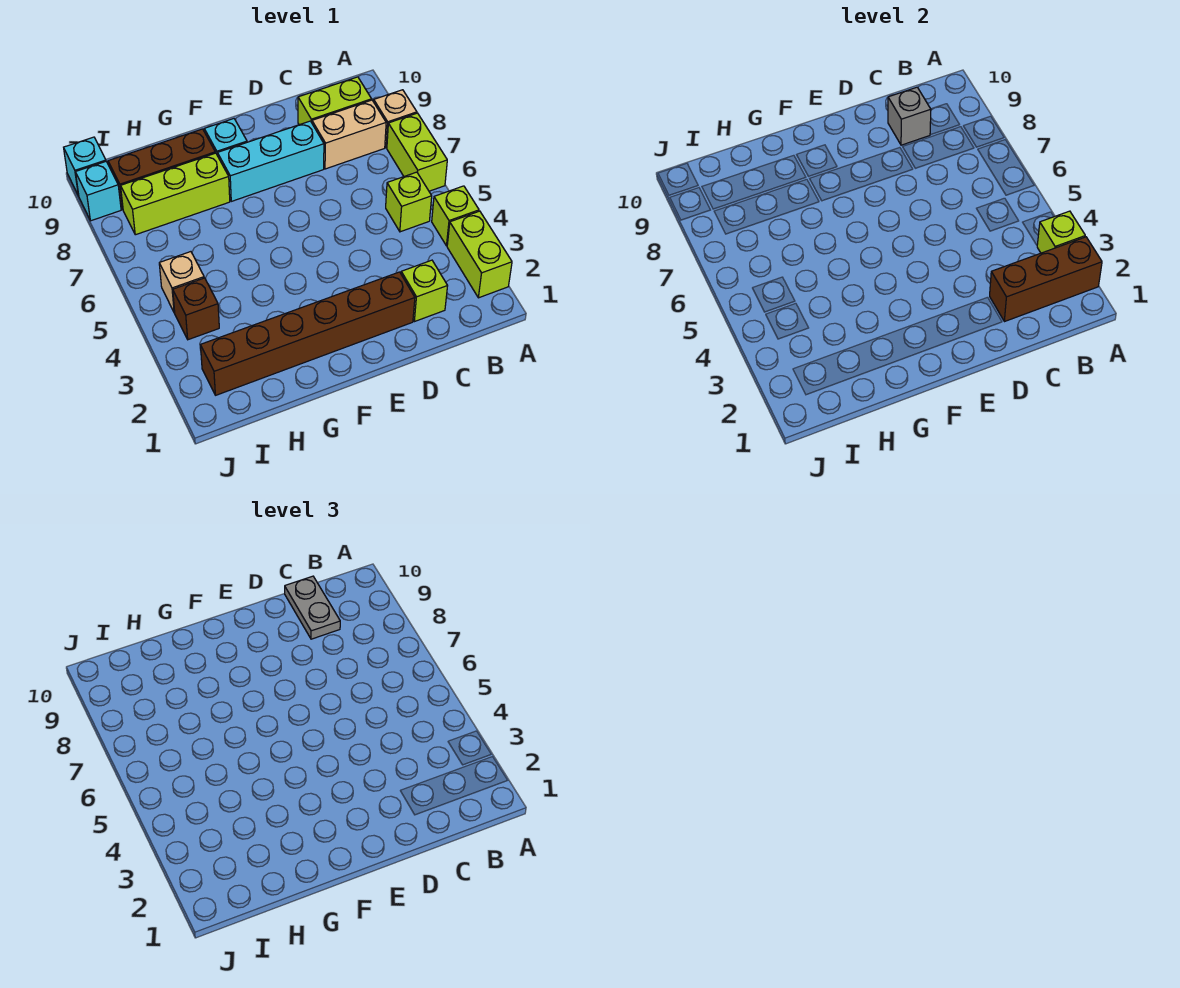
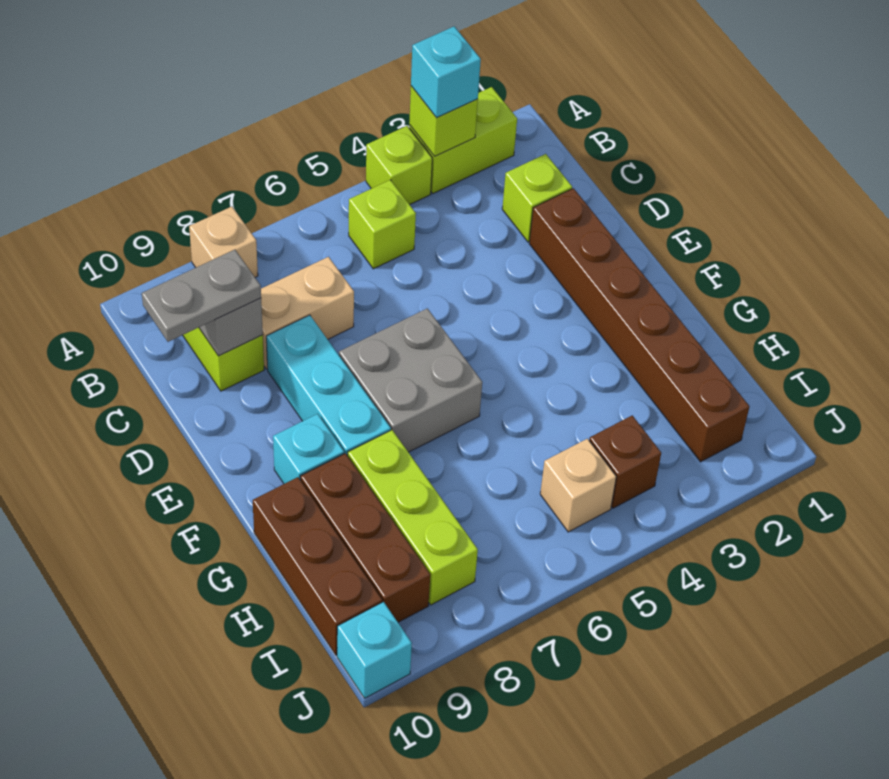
brown brick A2:C2 level 2 -> brown brick G10:I10 level 1
lime brick A6:A7 level 1 -> none
tan brick B8:C8 level 1 -> tan brick C7:C8 level 1
none -> grey brick E6:F7 level 1
cyan brick J9 level 1 -> cyan brick A3 level 3

